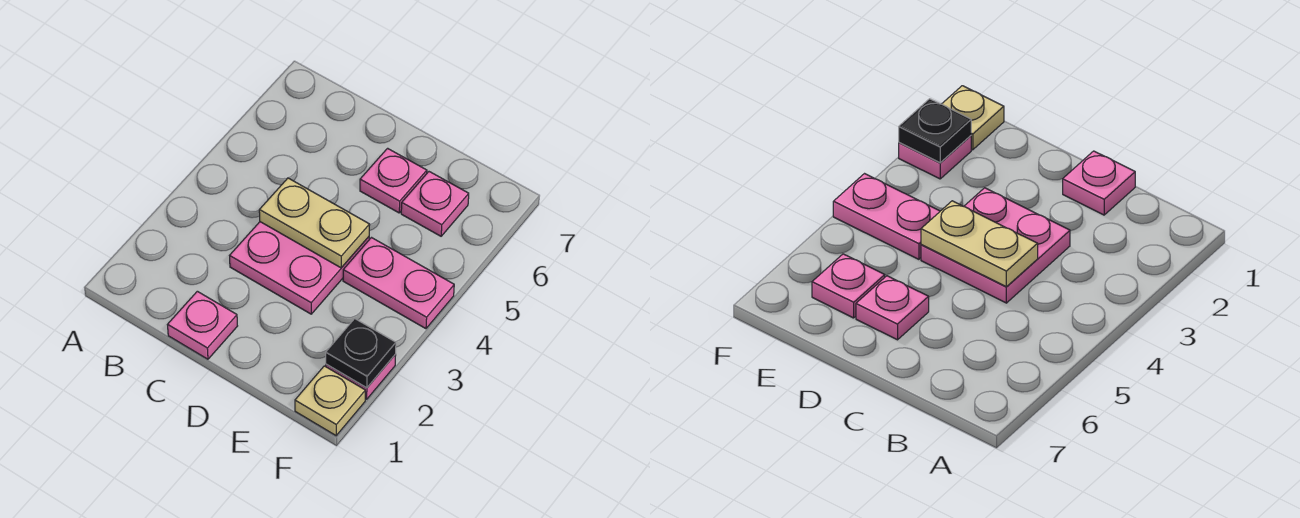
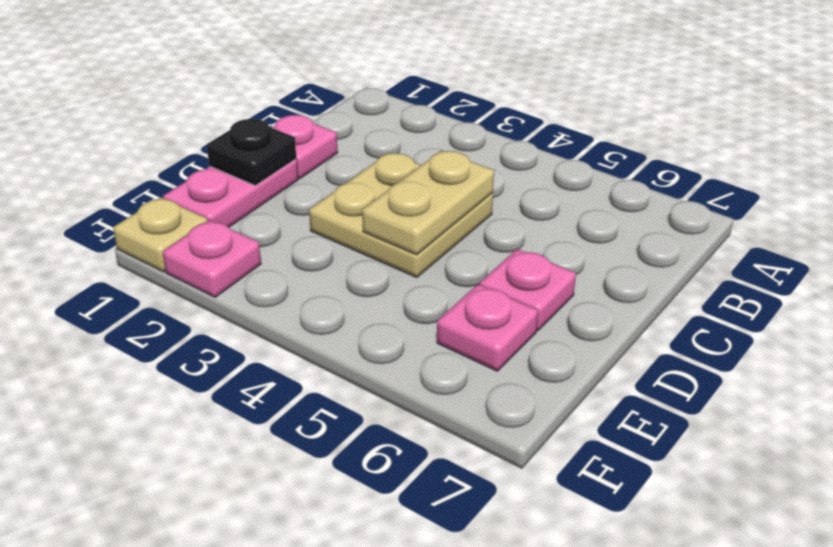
pink plate C3:D4 level 1 -> tan plate C3:D4 level 1
pink plate E4:F4 level 1 -> pink plate D1:E1 level 1
black plate F2 level 2 -> black plate D1 level 2

